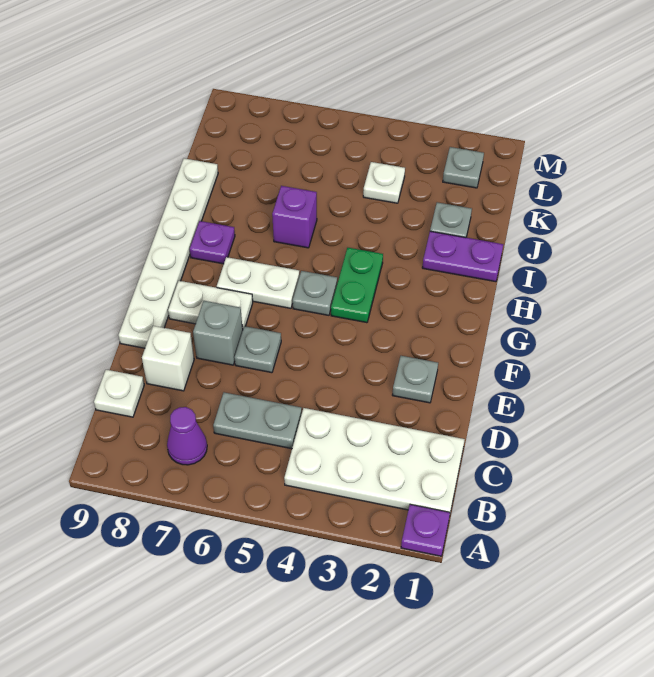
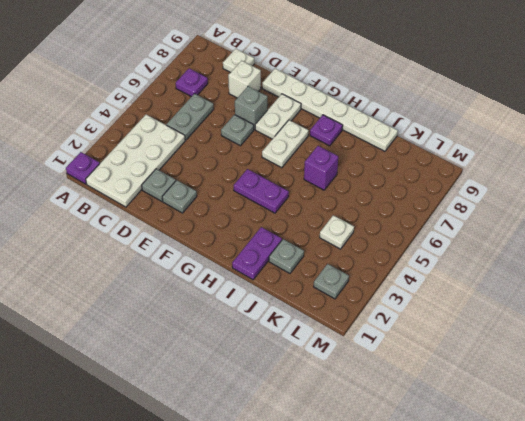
purple cone B7 level 1 -> purple plate B7 level 1
green plate G4:H4 level 1 -> purple plate G4:H4 level 1
grey plate G5 level 1 -> grey plate D2 level 1

